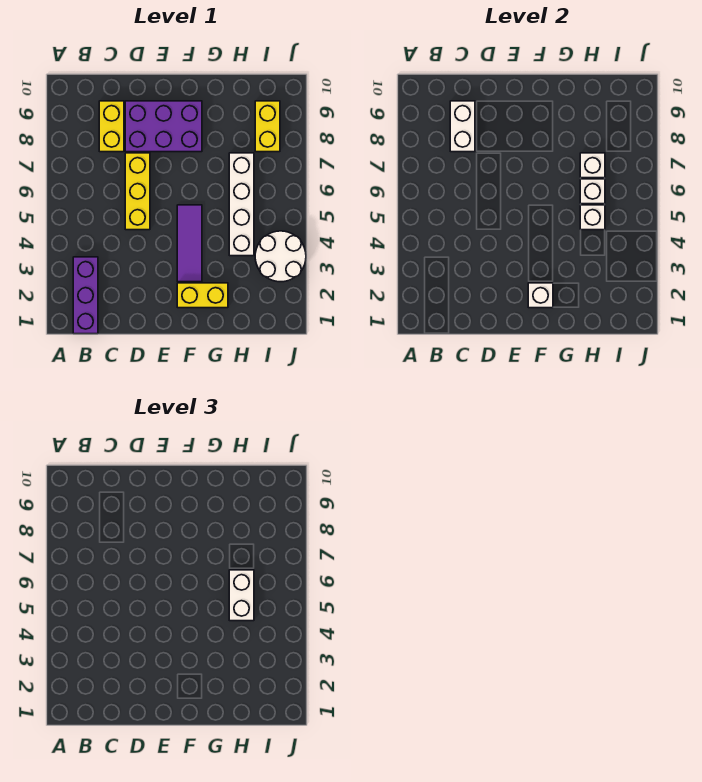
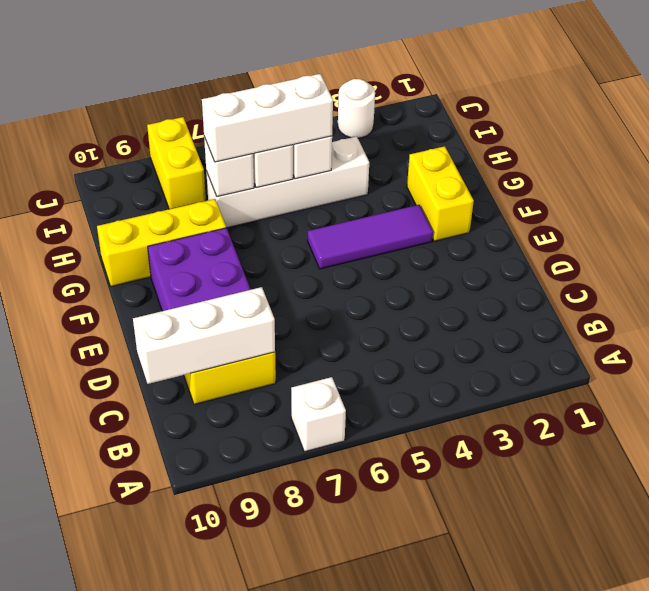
purple brick B1:B3 level 1 -> none
white brick C8:C9 level 2 -> white brick C8:C10 level 2
yellow brick D5:D7 level 1 -> yellow brick G8:G10 level 1
white brick F2 level 2 -> white brick A7 level 1
white brick H5:H6 level 3 -> white brick H5:H7 level 3
white round brick I3:J4 level 1 -> white round brick J3 level 1
yellow brick I8:I9 level 1 -> yellow brick I8:J8 level 1

